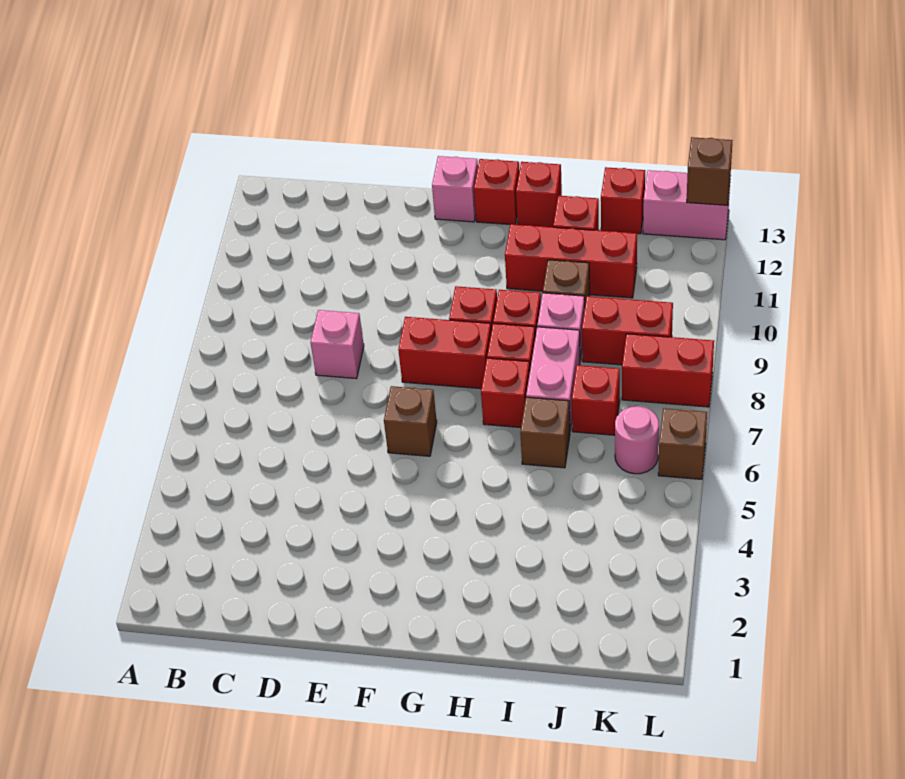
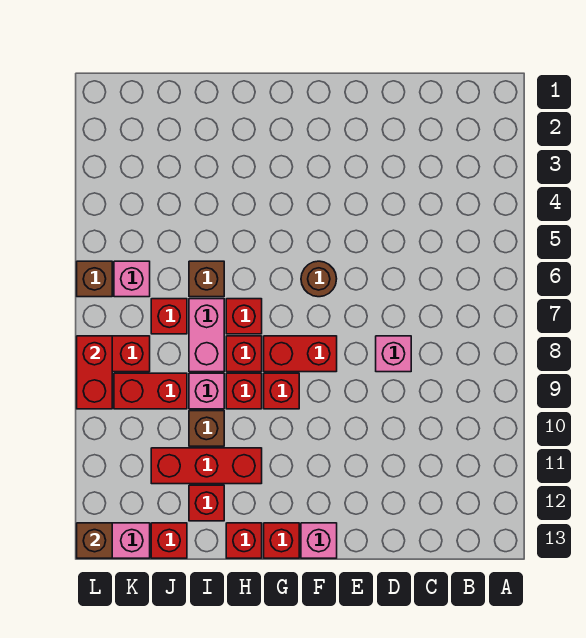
brown brick F6 level 1 -> brown round brick F6 level 1
pink round brick K6 level 1 -> pink brick K6 level 1
none -> red brick L8:L9 level 2

